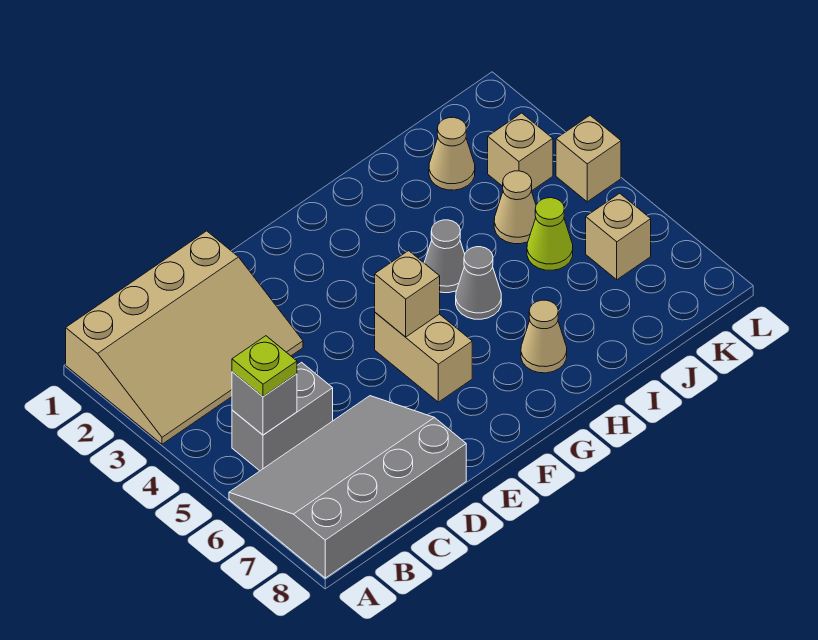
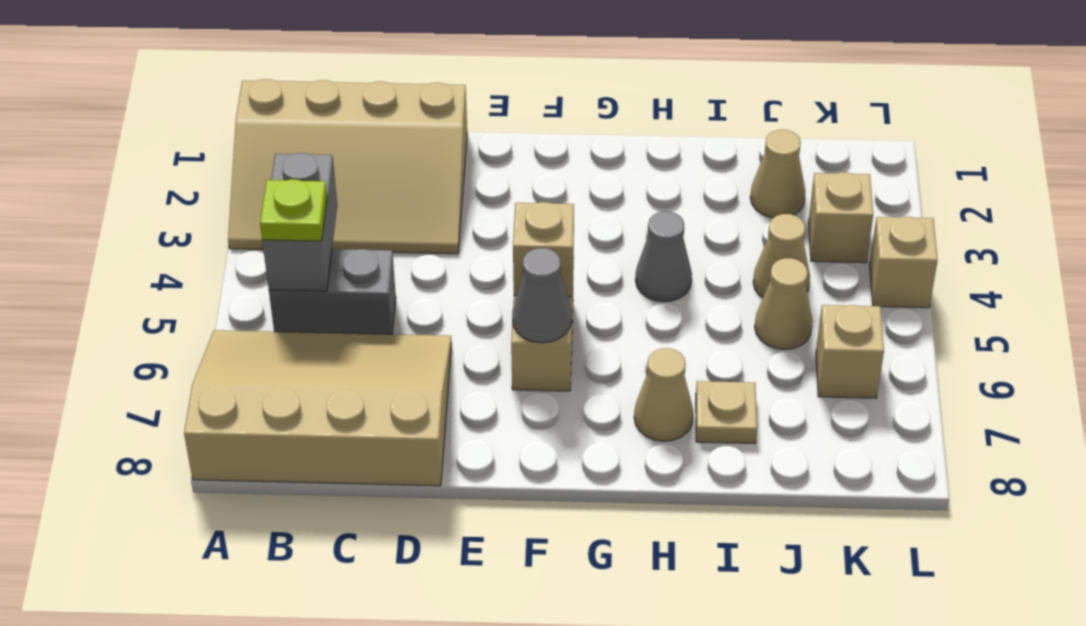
grey slope A6:D8 level 1 top 8 -> tan slope A6:D8 level 1 top 8
grey brick B5 level 2 -> grey brick B4:B5 level 2
grey cone H5 level 1 -> grey cone F6 level 2
none -> tan plate I7 level 1
lime cone J5 level 1 -> tan cone J5 level 1

